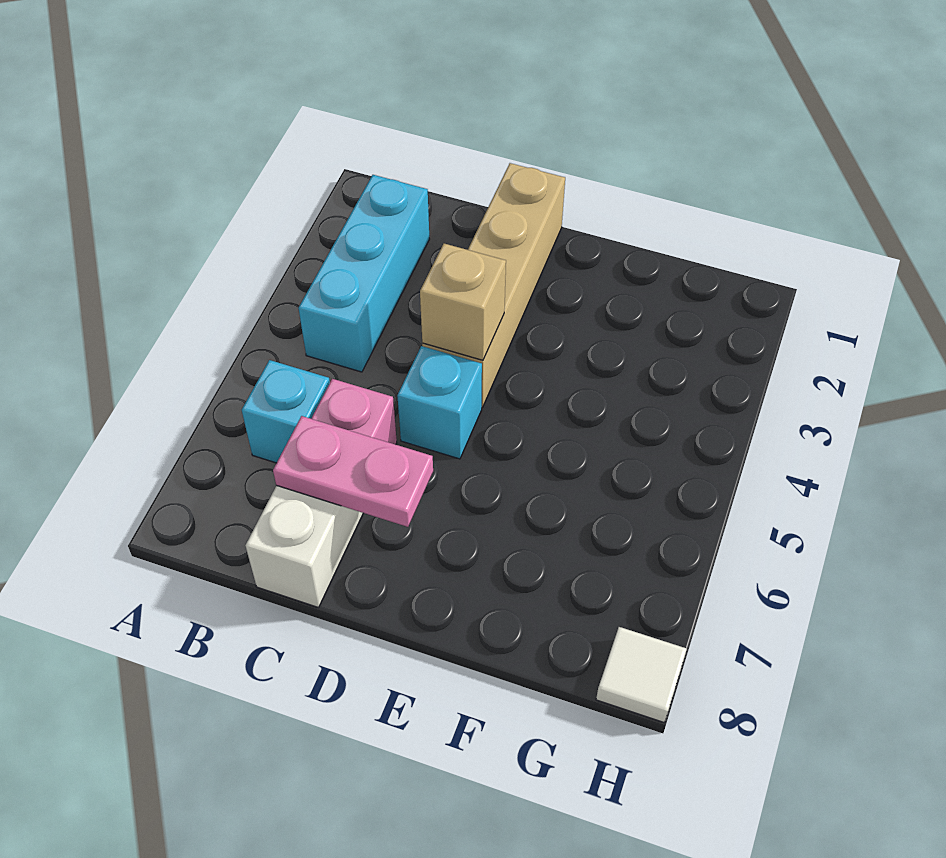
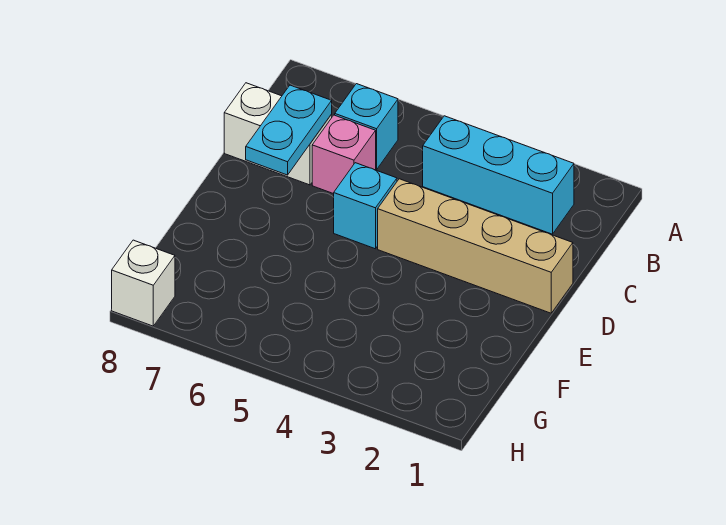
pink plate C7:D7 level 2 -> cyan plate C7:D7 level 2
tan brick D4 level 2 -> none
white tile H8 level 1 -> white brick H8 level 1

